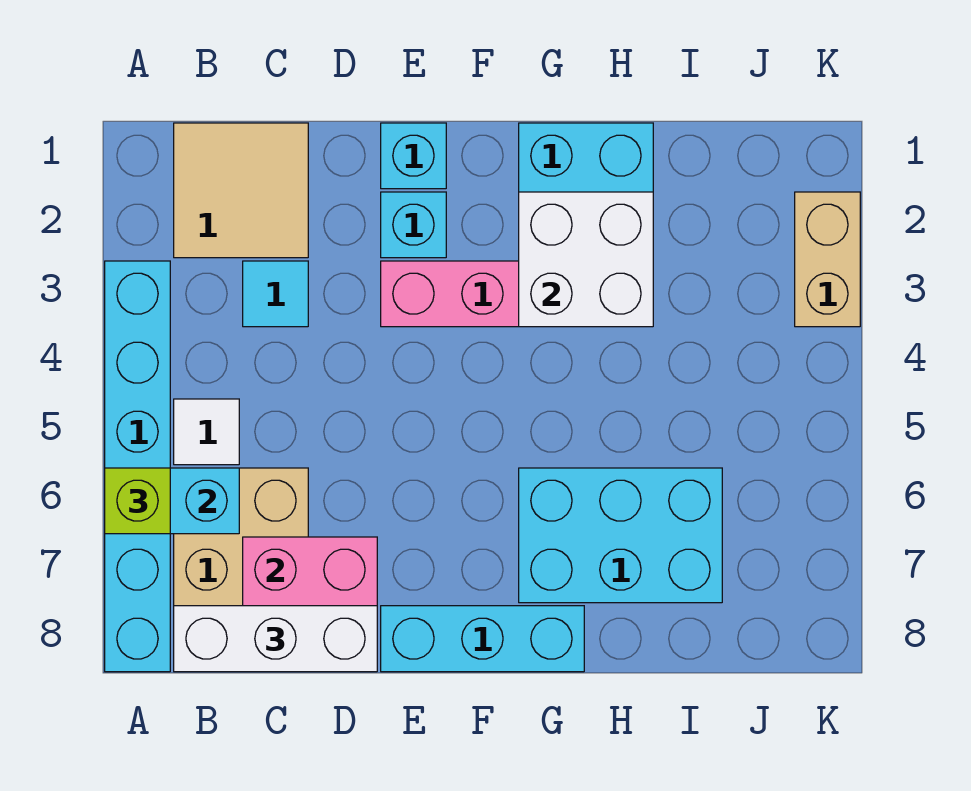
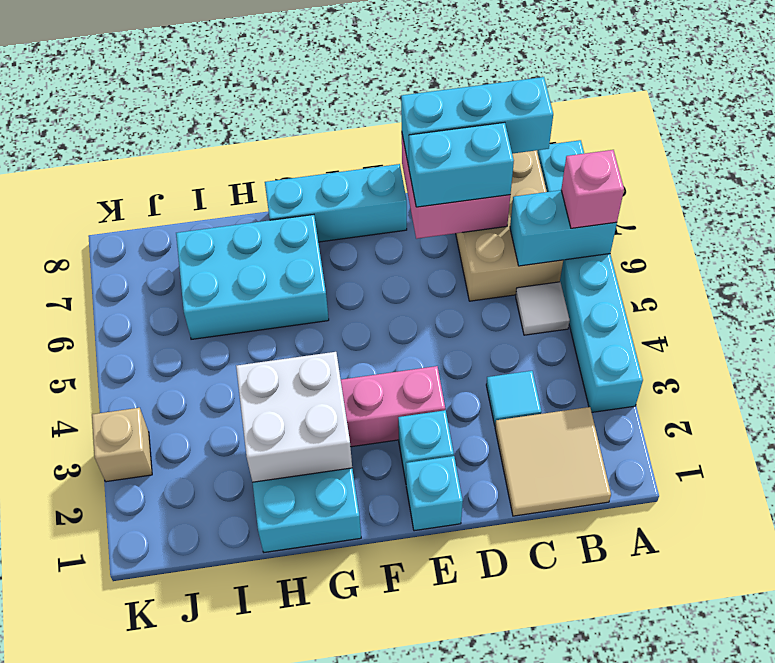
lime brick A6 level 3 -> pink brick A6 level 3
white brick B8:D8 level 3 -> cyan brick B8:D8 level 3
none -> cyan brick C7:D7 level 3
tan brick K2:K3 level 1 -> tan brick K3 level 1

